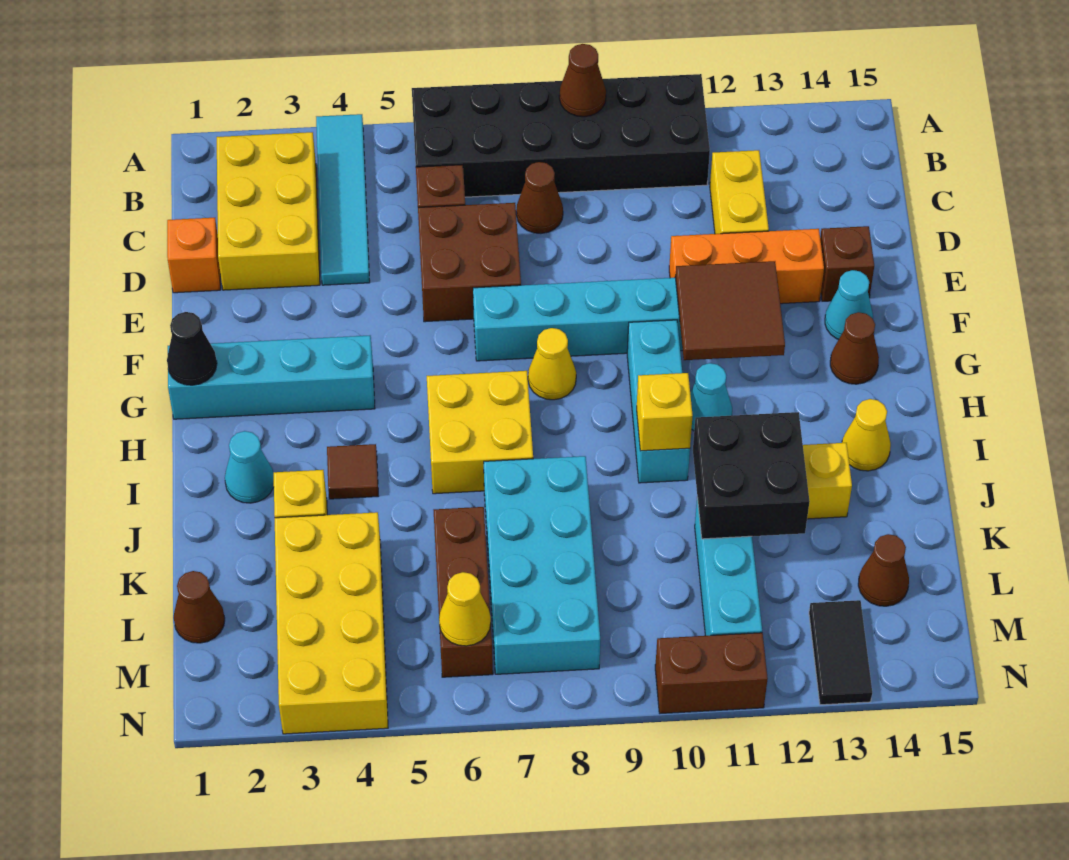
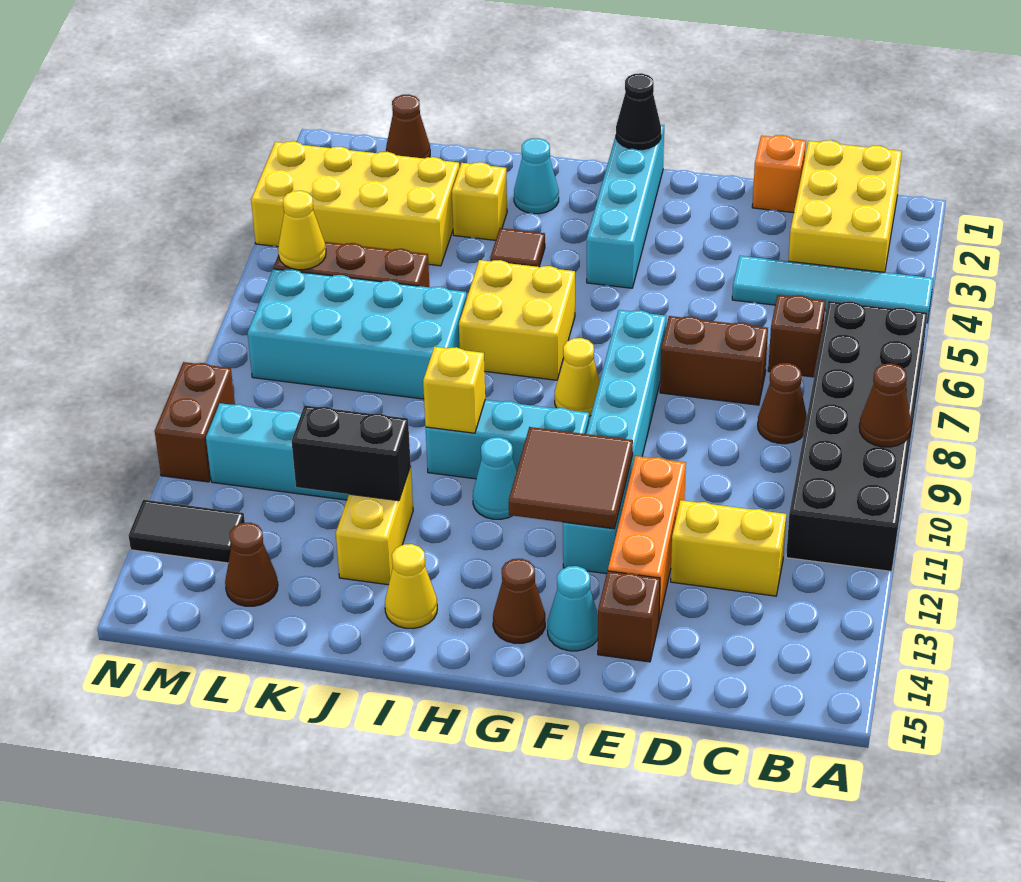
yellow brick B2:D3 level 1 -> yellow brick B1:C3 level 1
brown brick D6:E7 level 1 -> brown brick D7:E7 level 1
black brick J11:K12 level 2 -> black brick J12:K12 level 2

